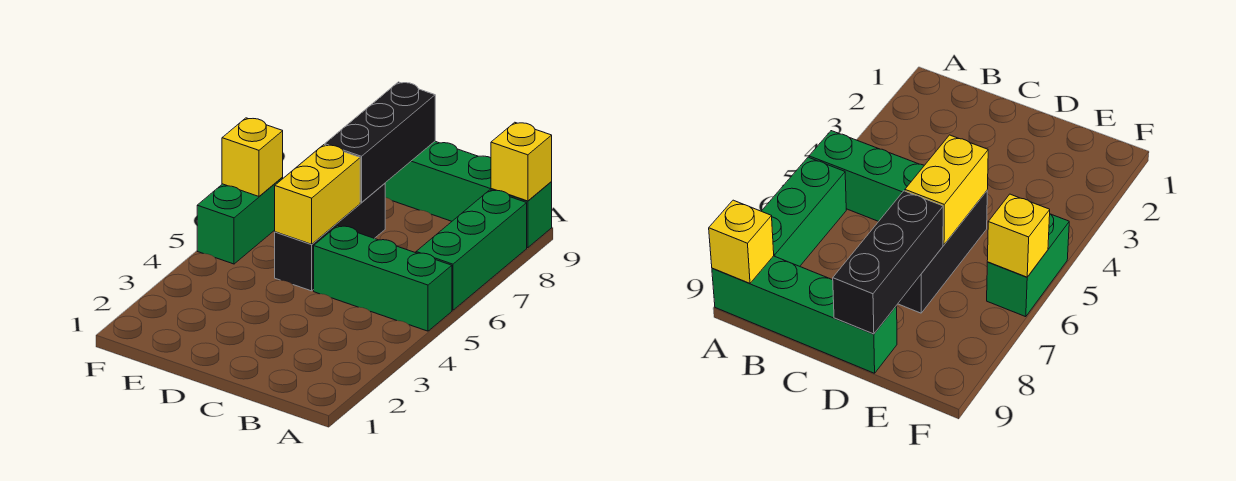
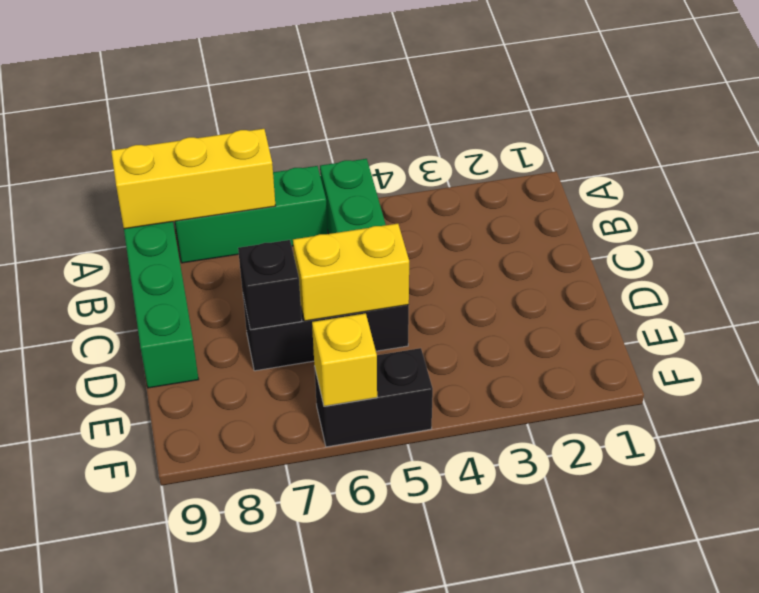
yellow brick A9 level 2 -> yellow brick A7:A9 level 2
black brick D7:D9 level 2 -> black brick D7 level 2
green brick F5:F6 level 1 -> black brick F5:F6 level 1

